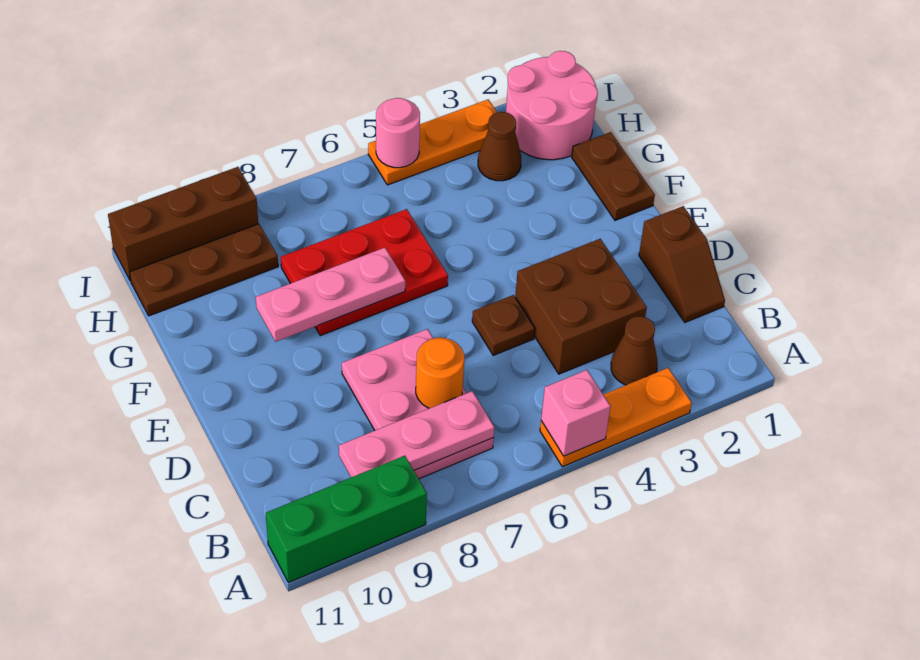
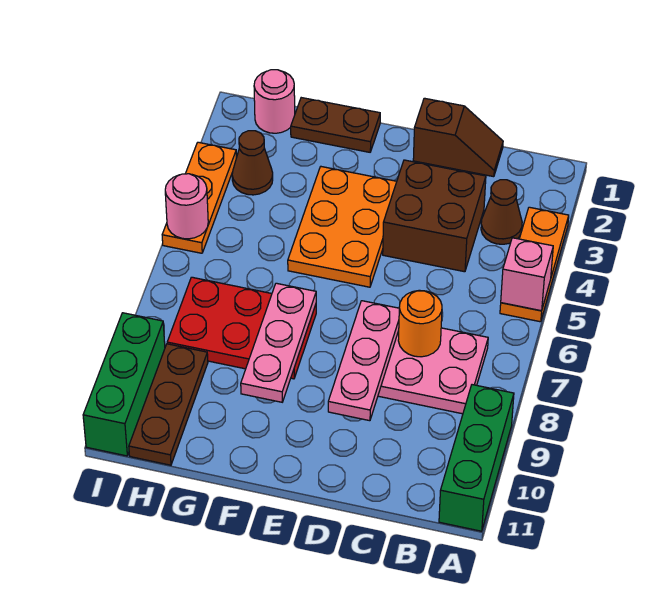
pink plate B7:B9 level 2 -> pink plate D7:D9 level 2
brown plate D5 level 1 -> none
none -> orange plate E3:F5 level 1
red plate F6:G8 level 1 -> red plate F7:H8 level 1
pink round brick H1:I2 level 1 -> pink round brick H1 level 1
brown brick I9:I11 level 1 -> green brick I9:I11 level 1

